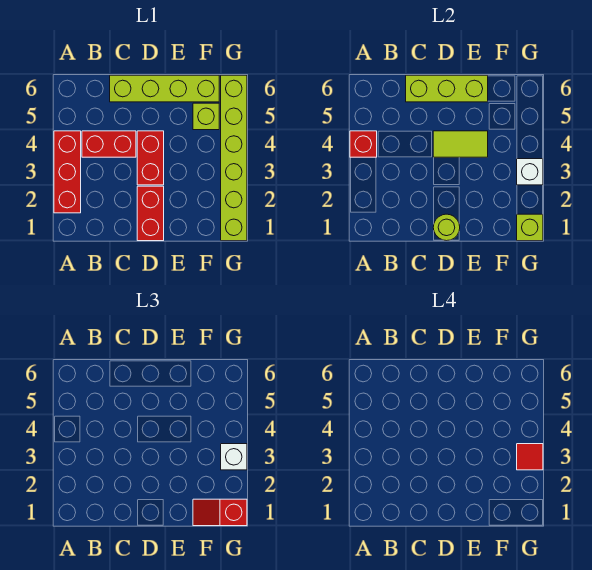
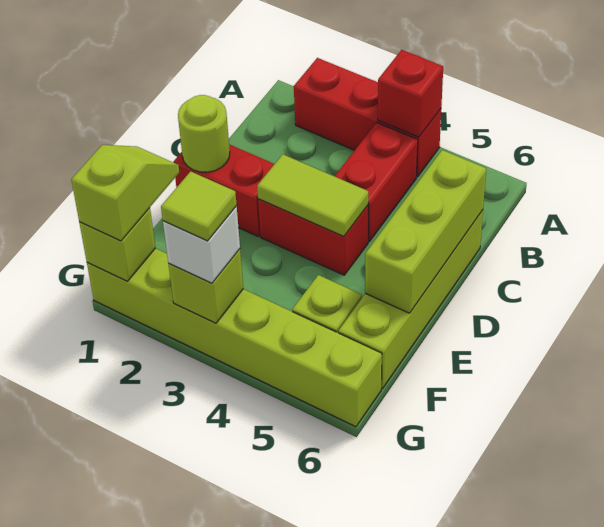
lime tile D4:E4 level 2 -> lime tile D3:D4 level 2
red slope F1:G1 level 3 top G -> lime slope F1:G1 level 3 top G
white brick G3 level 2 -> lime brick G3 level 2
red tile G3 level 4 -> lime tile G3 level 4

